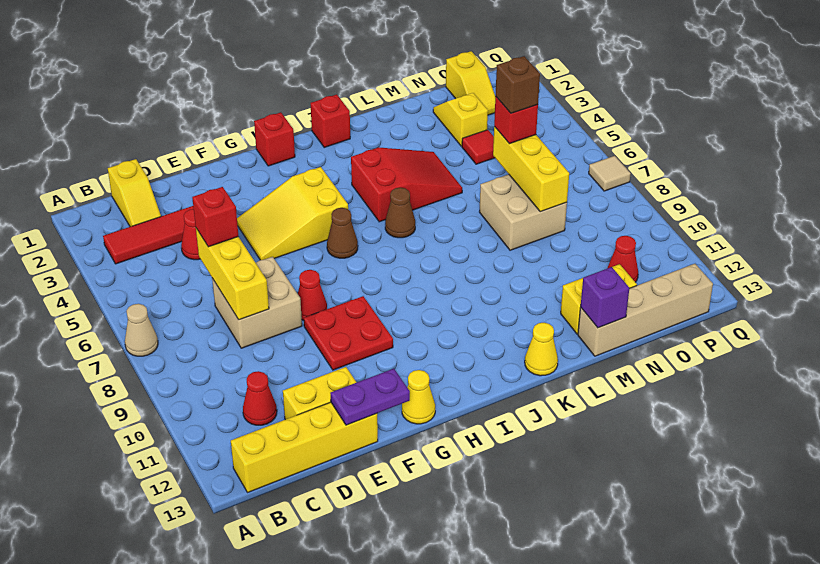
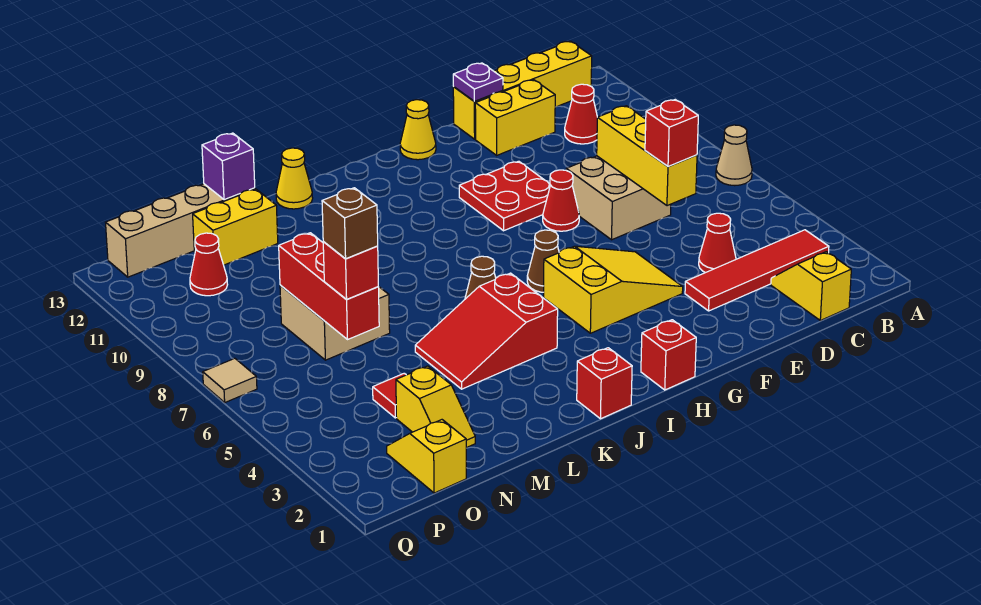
purple plate E13:F13 level 2 -> purple plate E13 level 2
yellow brick N6:N8 level 2 -> red brick N6:N8 level 2

